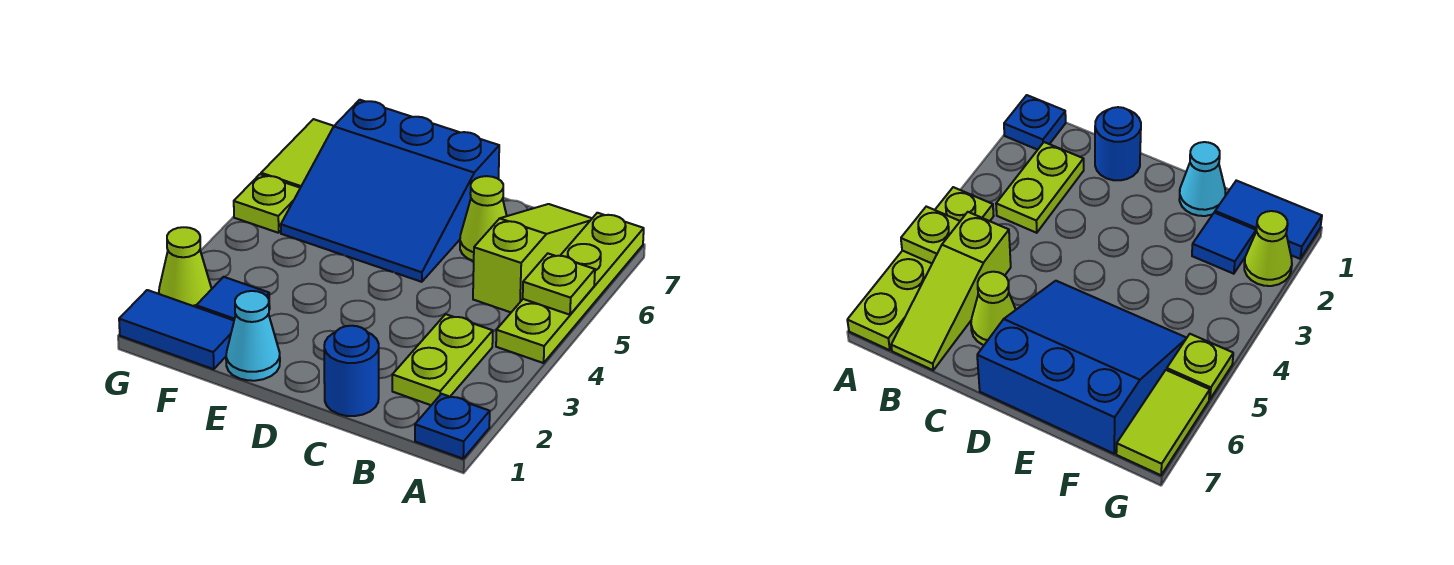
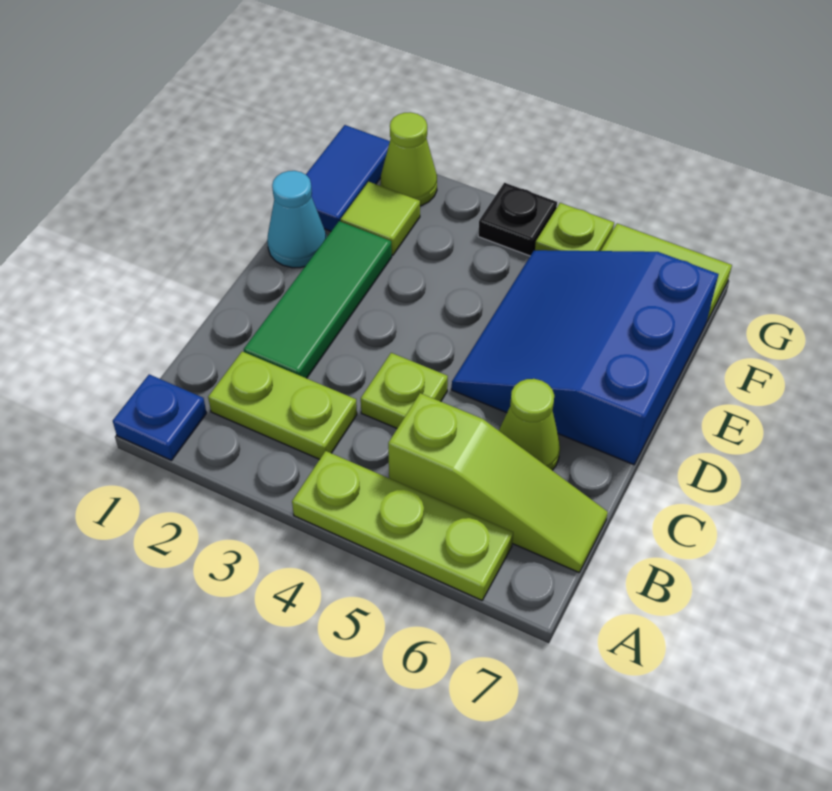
lime plate A4:A7 level 1 -> lime plate A4:A6 level 1
lime plate A5 level 2 -> lime plate C4 level 1
blue round brick C1 level 1 -> none
none -> green tile C2:E2 level 1
blue tile F2 level 1 -> lime tile F2 level 1
none -> black plate G4 level 1

